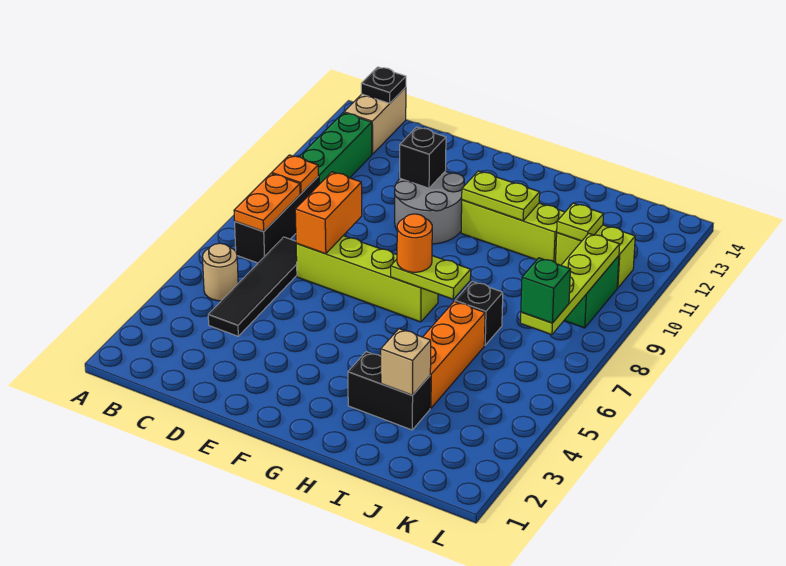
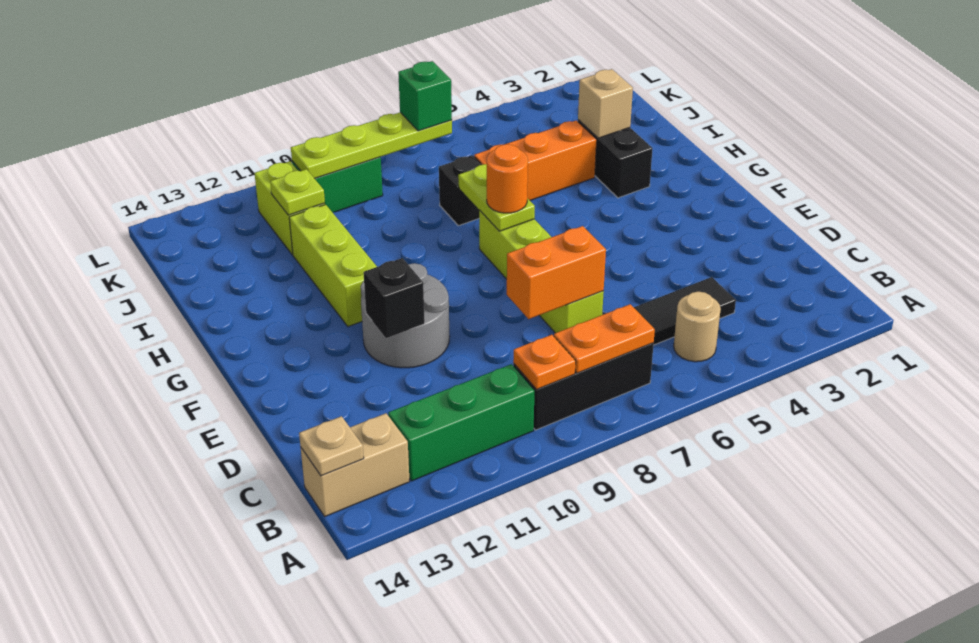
black plate B14 level 2 -> tan plate B14 level 2
lime plate G11:H11 level 2 -> none

